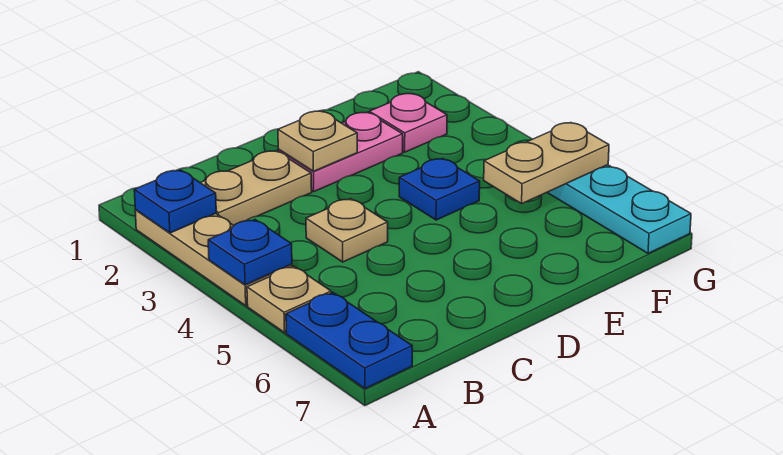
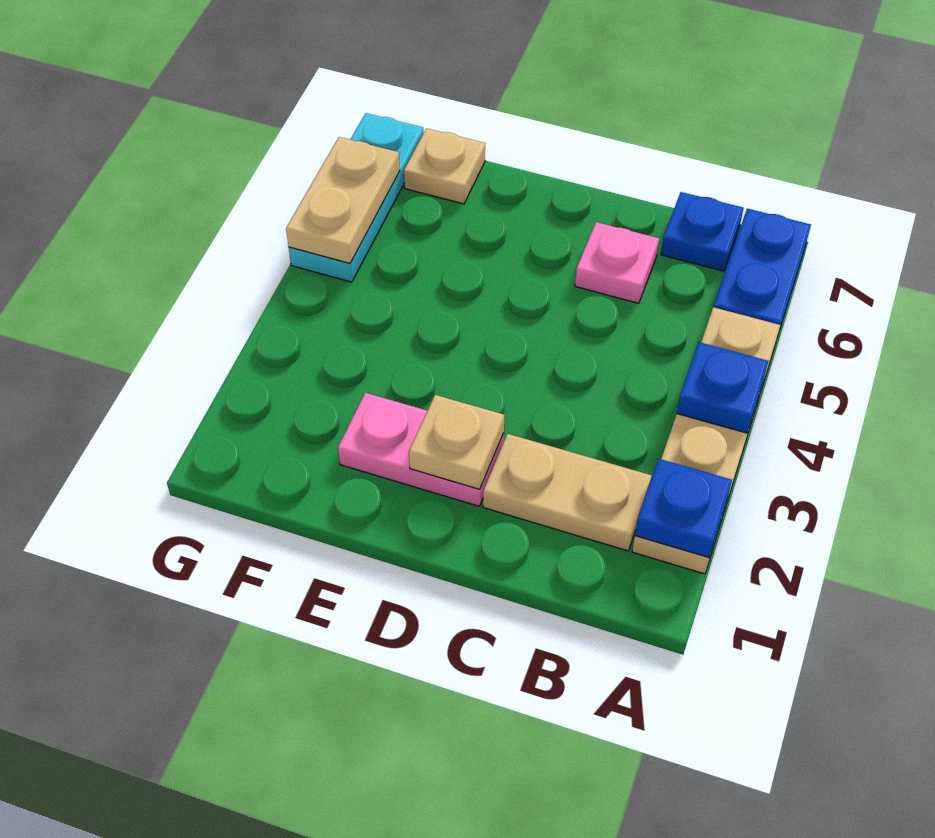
tan plate C4 level 1 -> tan plate F7 level 1
blue plate E4 level 1 -> blue plate B7 level 1
pink plate F2 level 1 -> pink plate C6 level 1
tan plate F5:G5 level 2 -> tan plate G5:G6 level 2

